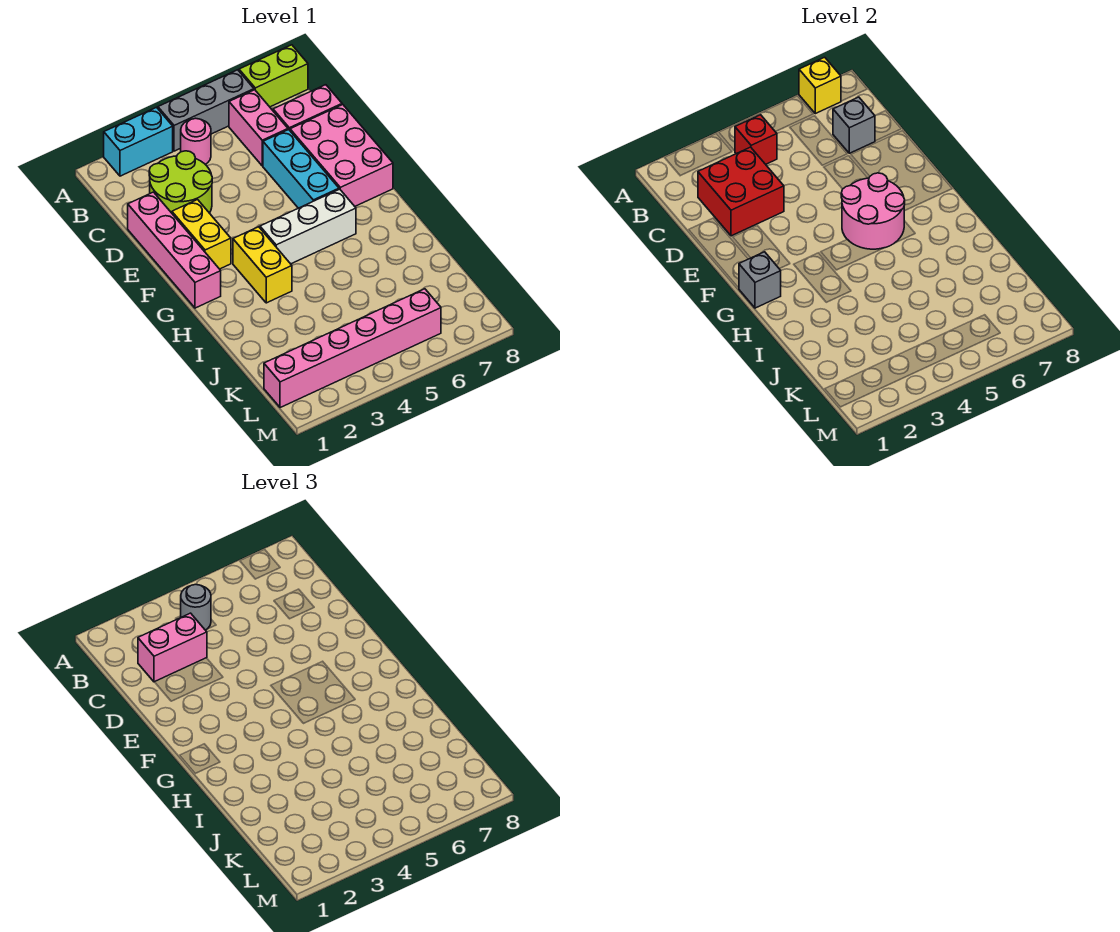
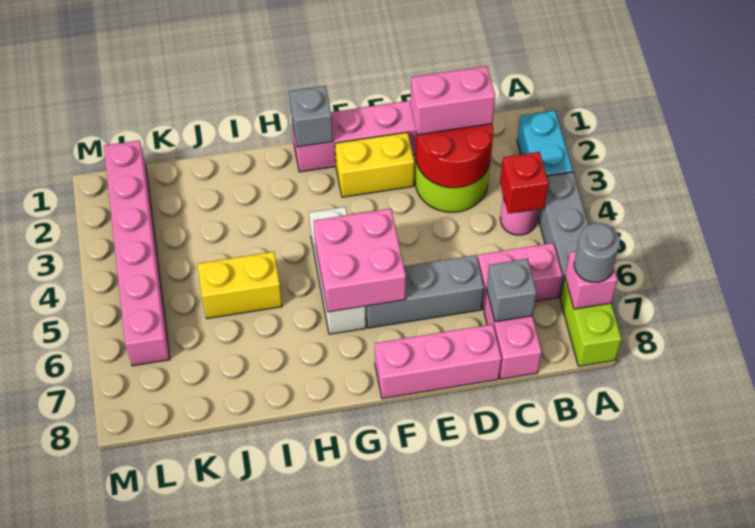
yellow brick A7 level 2 -> pink brick A7 level 2
grey round brick B4 level 3 -> grey round brick A7 level 3
red brick C2:D3 level 2 -> red round brick C2:D3 level 2
pink brick C2:C3 level 3 -> pink brick C2:D2 level 3
cyan brick D6:F6 level 1 -> grey brick D6:F6 level 1
pink brick D7:F8 level 1 -> pink brick D8:F8 level 1
pink round brick F5:G6 level 2 -> pink brick F5:G6 level 2
yellow brick G3:H3 level 1 -> yellow brick I5:J5 level 1

